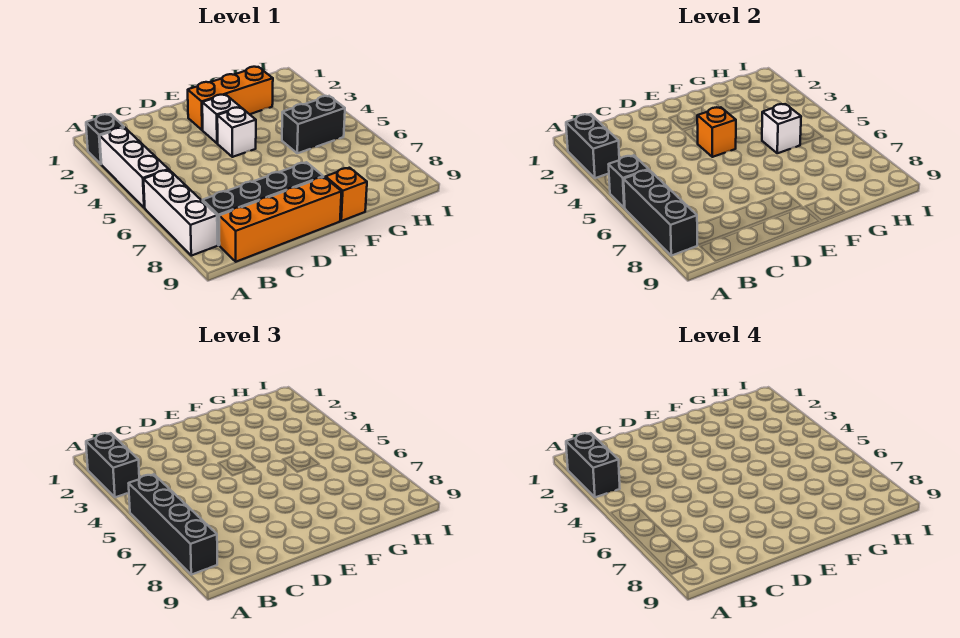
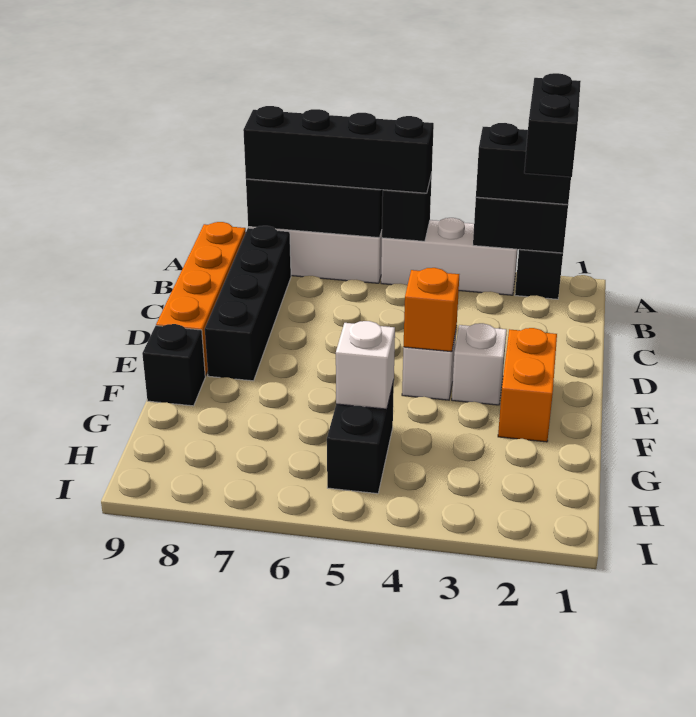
black brick A2:A3 level 4 -> black brick A2:B2 level 4
orange brick E2:G2 level 1 -> orange brick E2:F2 level 1
orange brick F9 level 1 -> black brick F9 level 1

